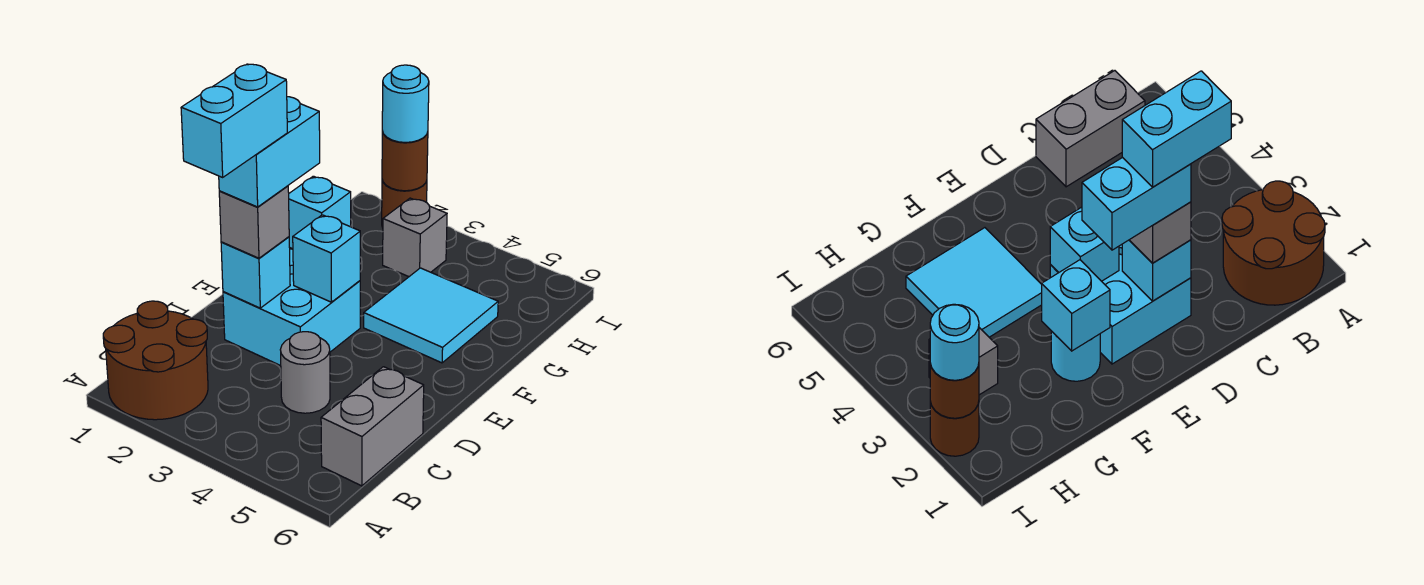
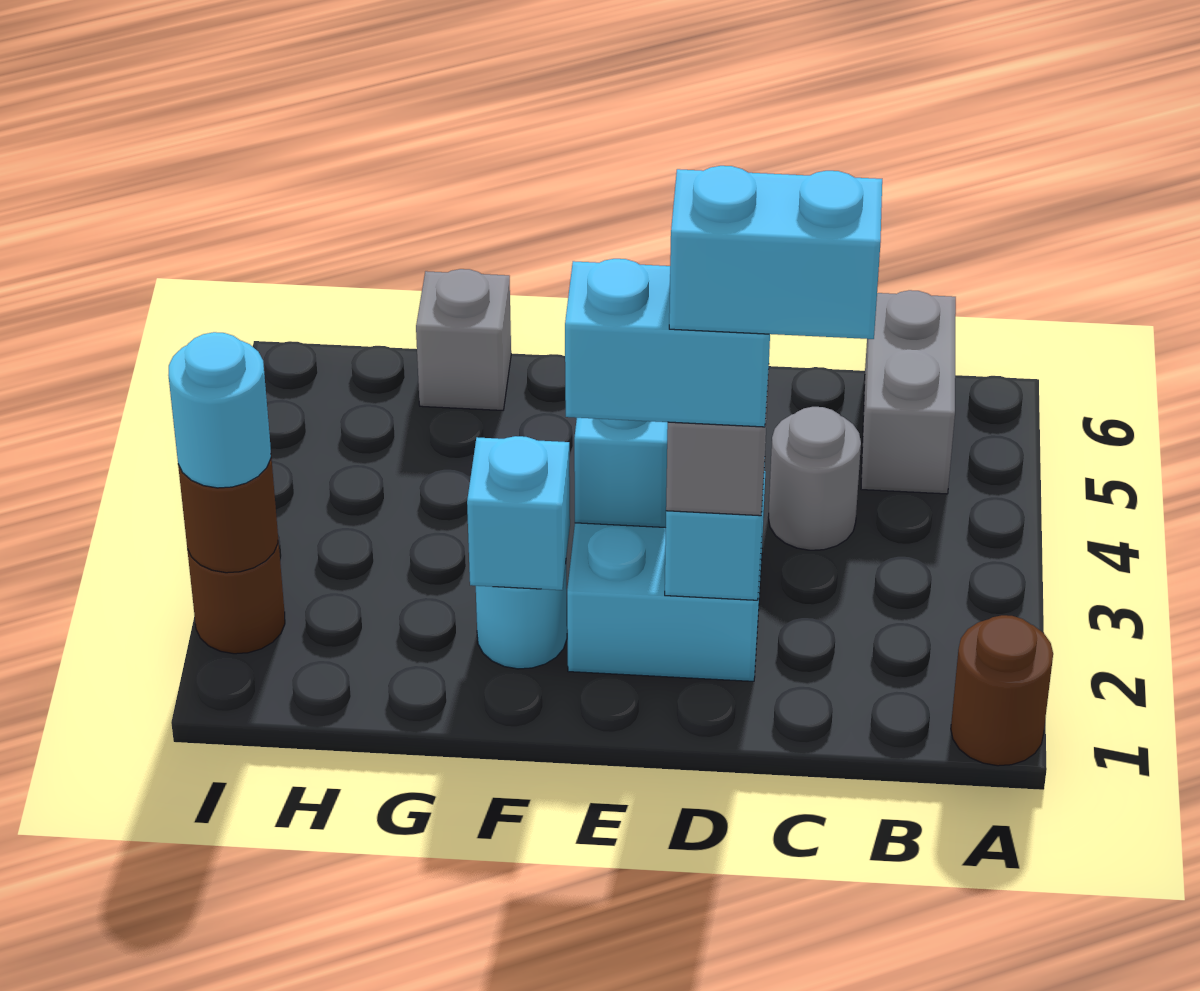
brown round brick A1:B2 level 1 -> brown round brick A1 level 1
grey brick B6:C6 level 1 -> grey brick B5:B6 level 1
cyan tile F4:G5 level 1 -> none
grey brick H3 level 1 -> grey brick G6 level 1

